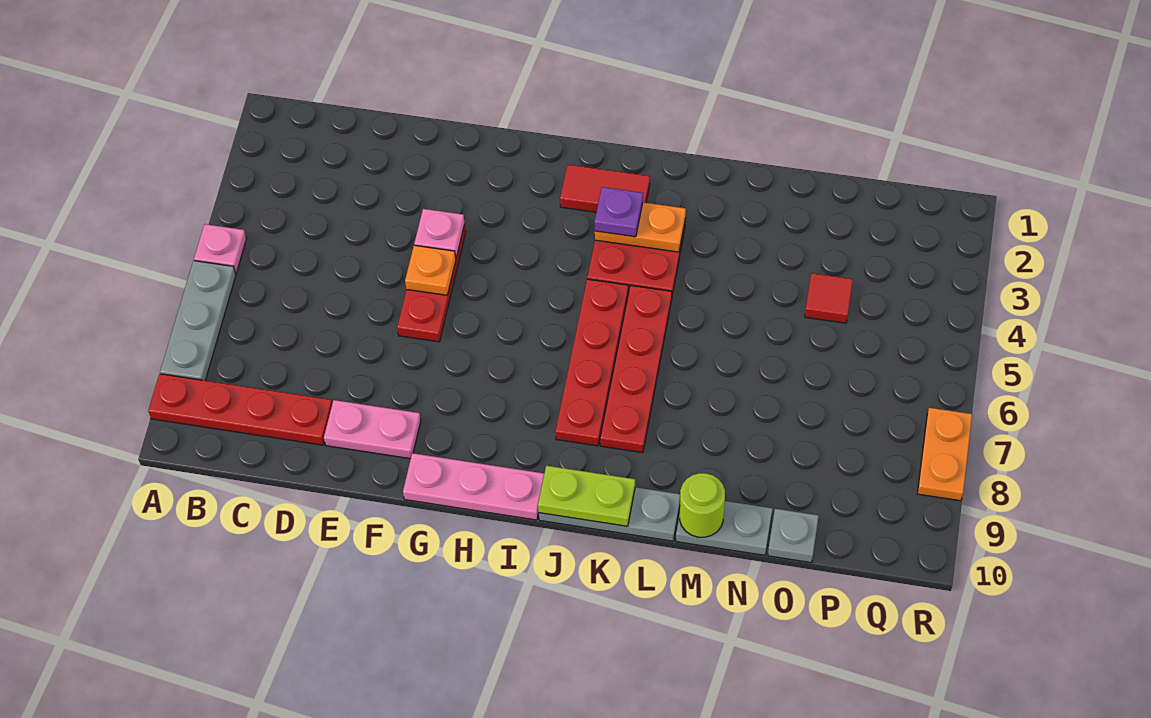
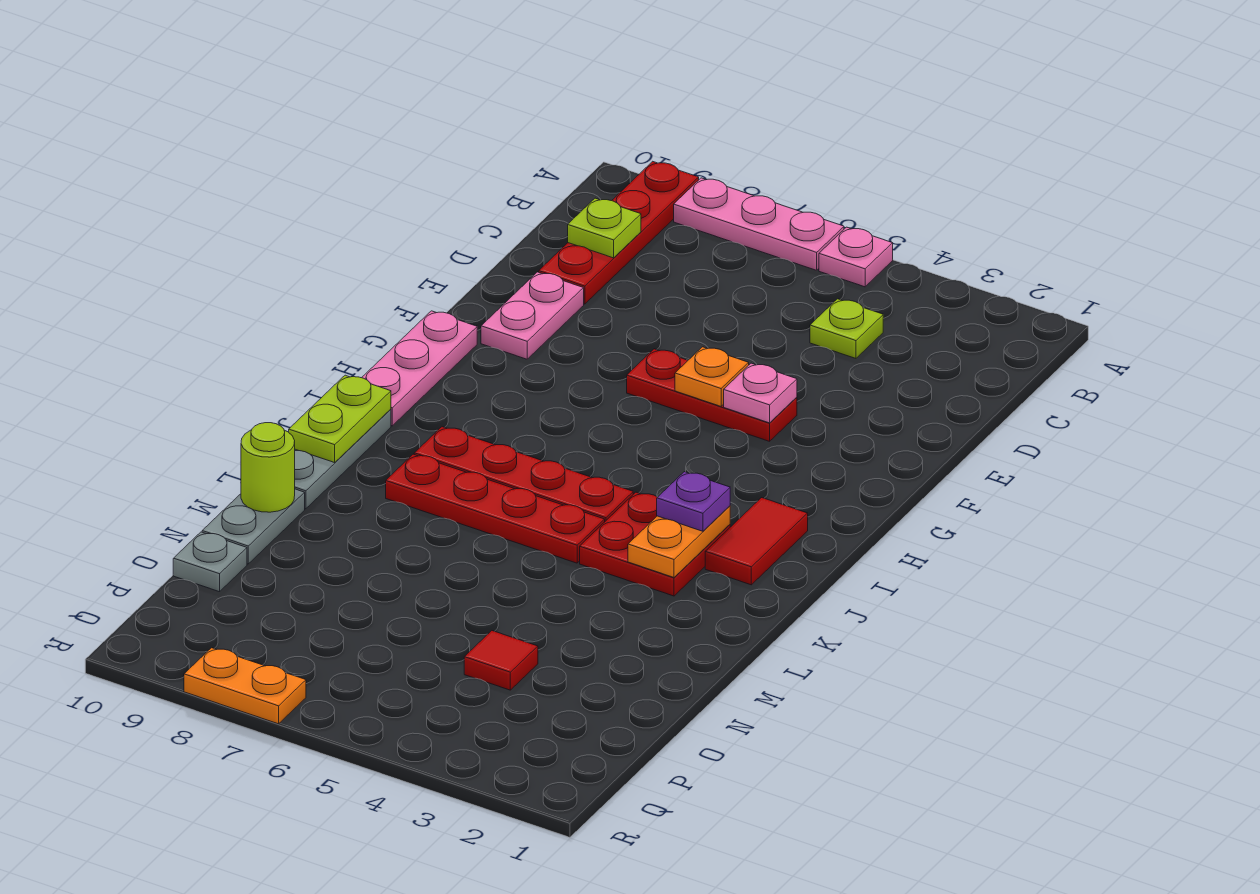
grey plate A6:A8 level 1 -> pink plate A6:A8 level 1
none -> lime plate C4 level 1
none -> lime plate C9 level 2

